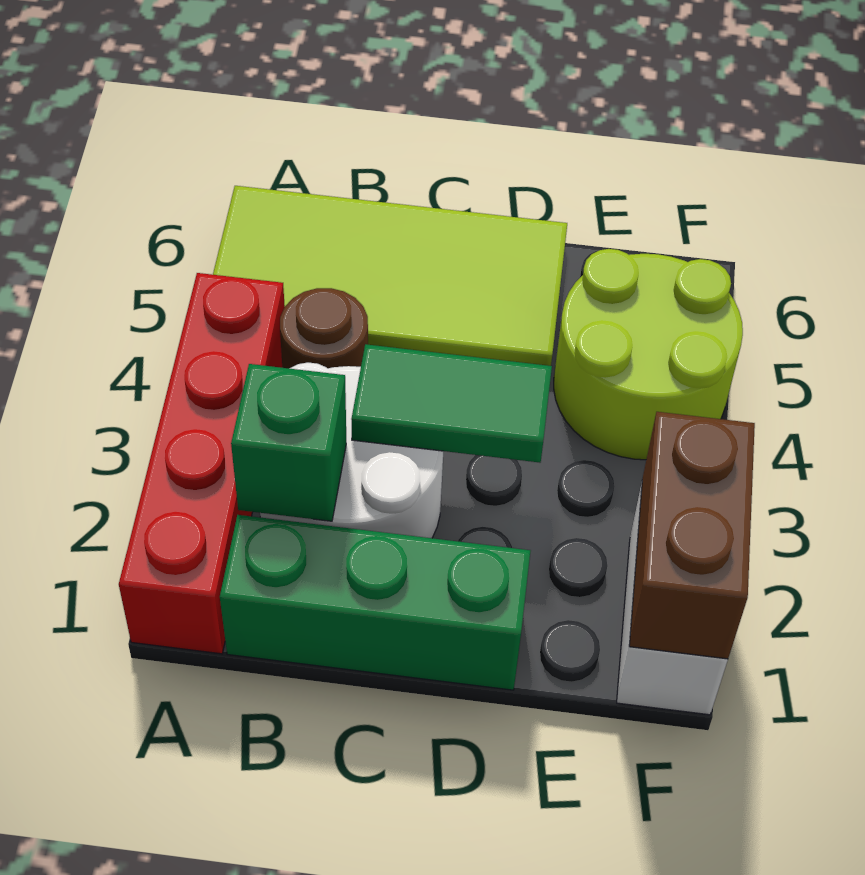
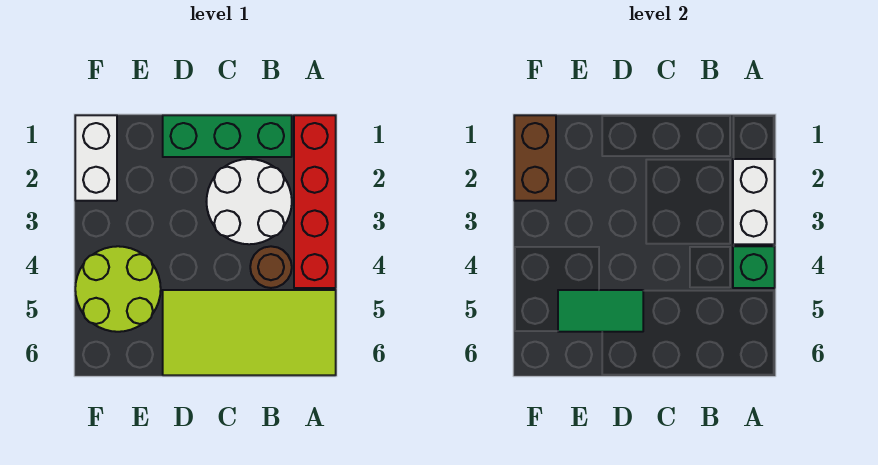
none -> white brick A2:A3 level 2
green brick B2 level 2 -> green brick A4 level 2
green tile C3:D3 level 2 -> green tile D5:E5 level 2

